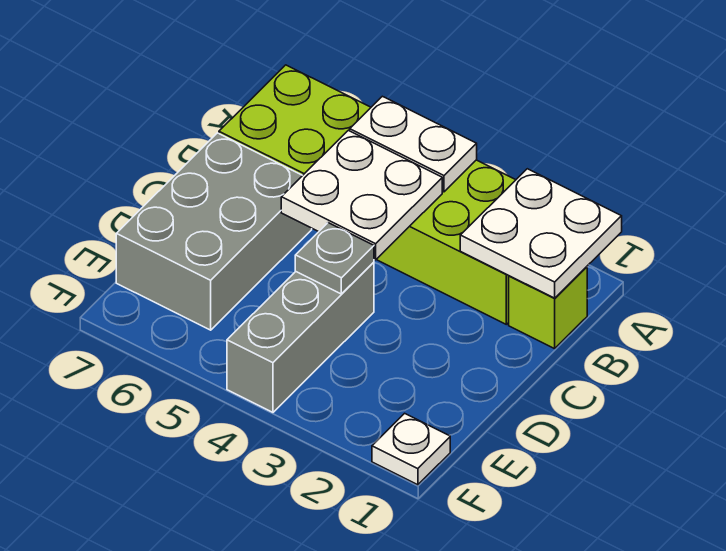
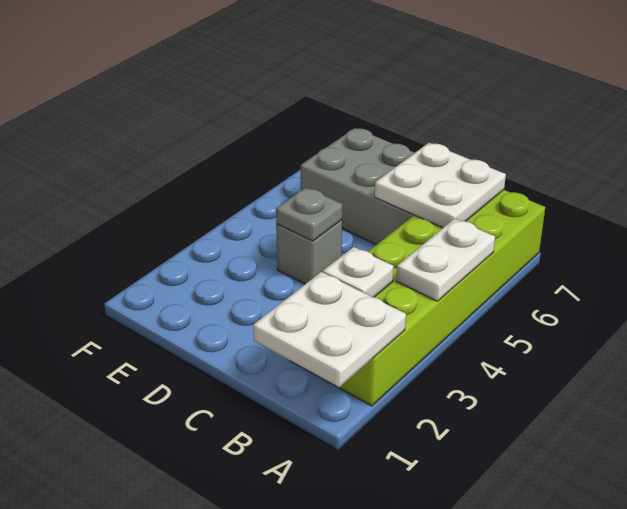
lime brick B1 level 1 -> none
white plate B4:C5 level 2 -> white plate B6:C7 level 2
grey brick D4:F4 level 1 -> grey brick D4 level 1
white plate F1 level 1 -> white plate B3 level 2

